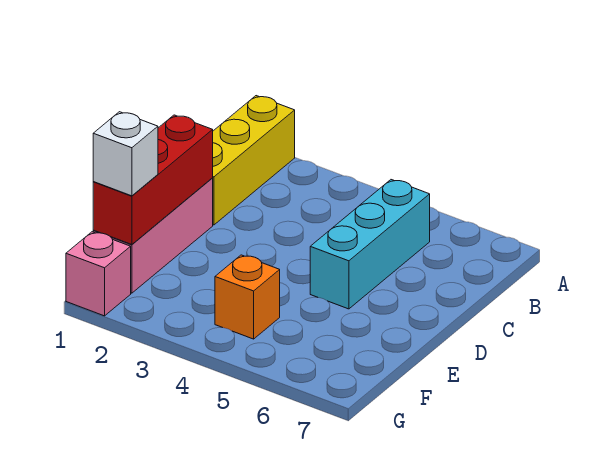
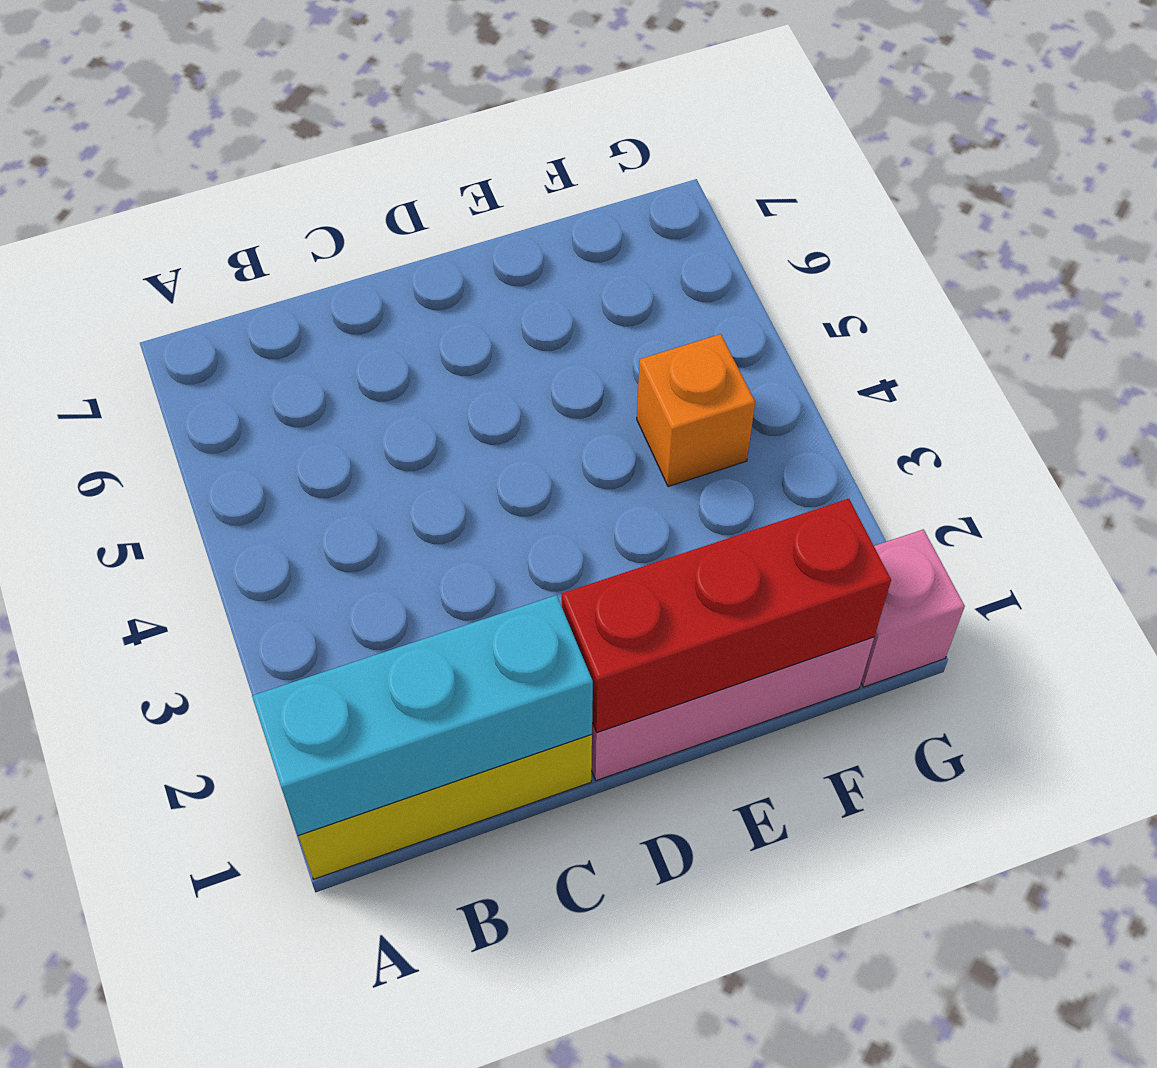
cyan brick B5:D5 level 1 -> cyan brick A1:C1 level 2
white brick F1 level 3 -> none

